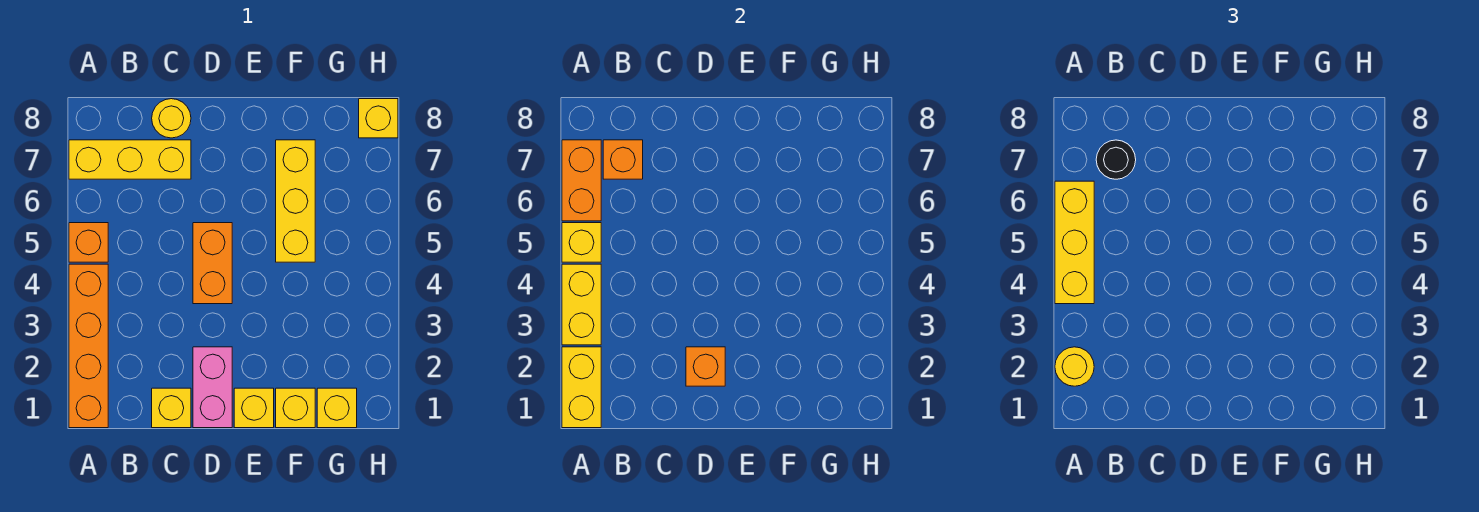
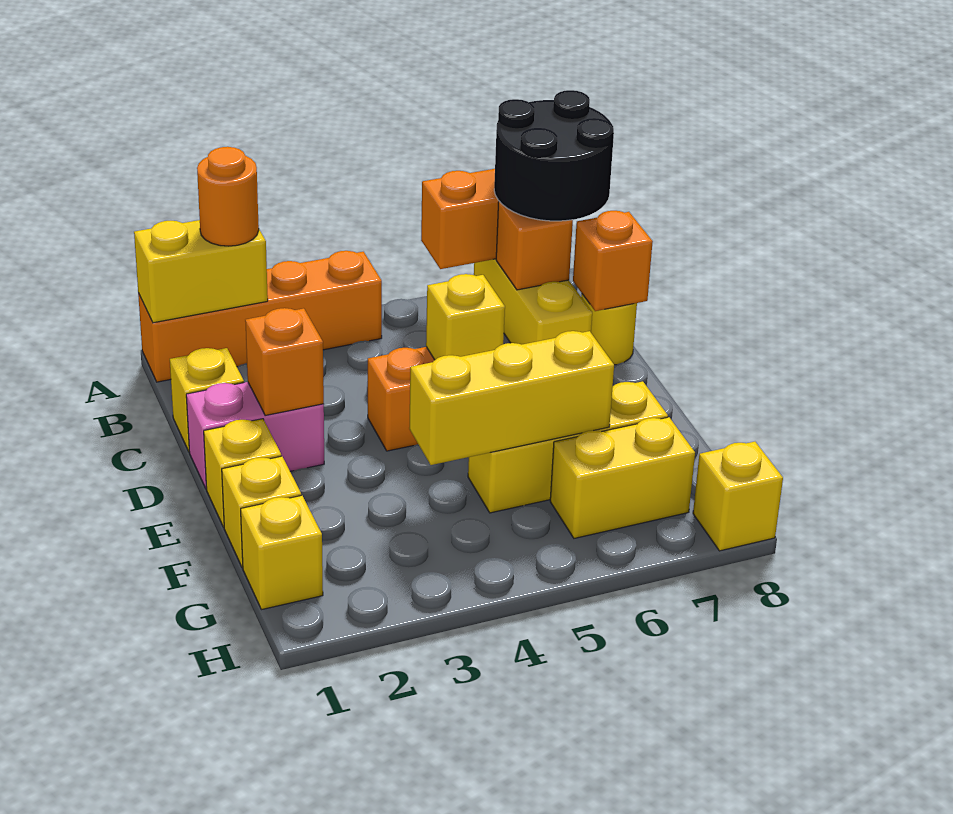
yellow round brick A2 level 3 -> orange round brick A2 level 3
yellow brick A3:A4 level 2 -> yellow brick G6:G7 level 1
yellow brick A4:A6 level 3 -> yellow brick F4:F6 level 2
orange brick A5 level 1 -> orange brick C8 level 2
yellow brick A5 level 2 -> yellow brick D5 level 2
black round brick B7 level 3 -> black round brick A7:B8 level 3

